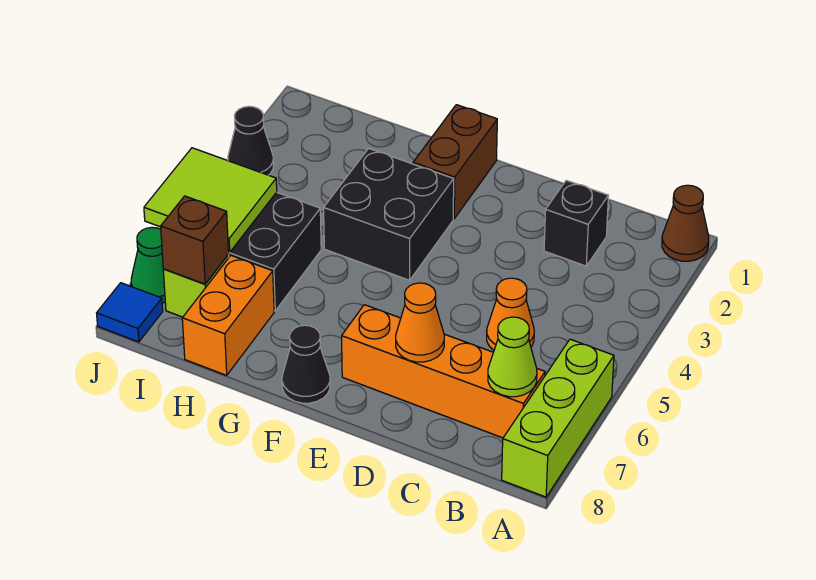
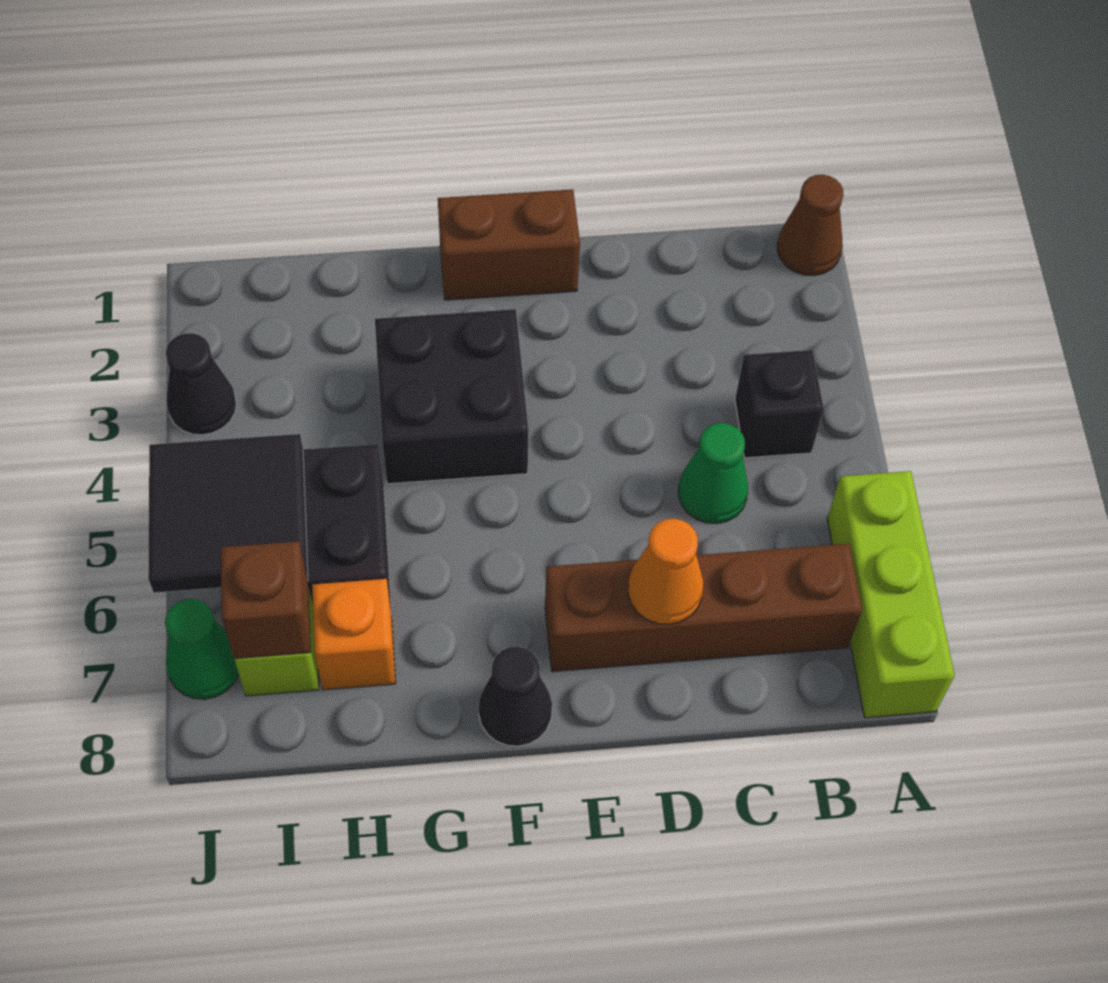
orange brick B7:E7 level 1 -> brown brick B7:E7 level 1
lime cone B7 level 2 -> none
black brick C2 level 1 -> black brick B4 level 1
orange cone C5 level 1 -> green cone C5 level 1
brown brick F1:F2 level 1 -> brown brick E1:F1 level 1
orange brick H7:H8 level 1 -> orange brick H7 level 1
lime tile I5:J6 level 2 -> black tile I5:J6 level 2
blue tile J8 level 1 -> none

